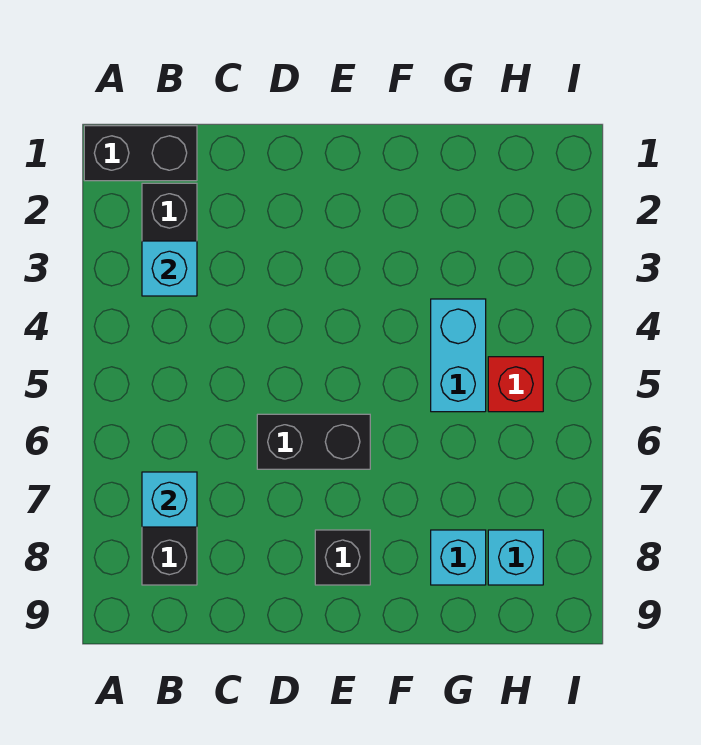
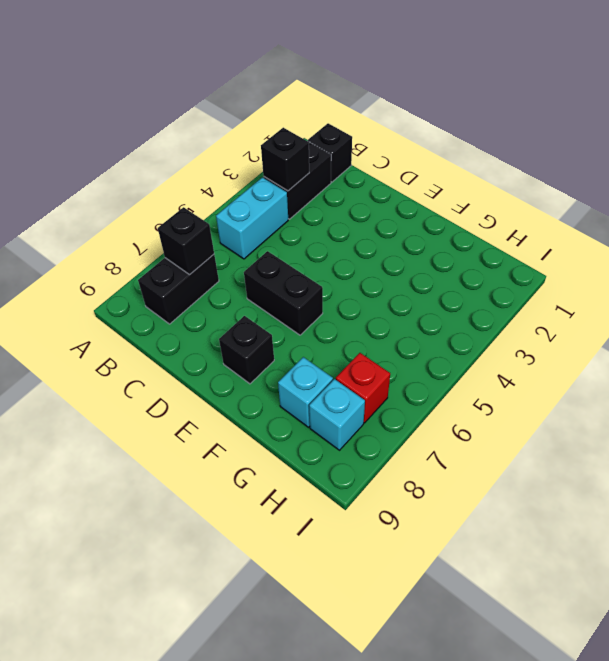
black brick A1:B1 level 1 -> black brick B1 level 1
cyan brick B3 level 2 -> black brick B3 level 2
cyan brick B7 level 2 -> black brick B7 level 2
cyan brick G4:G5 level 1 -> cyan brick B4:B5 level 1
red brick H5 level 1 -> red brick H7 level 1

